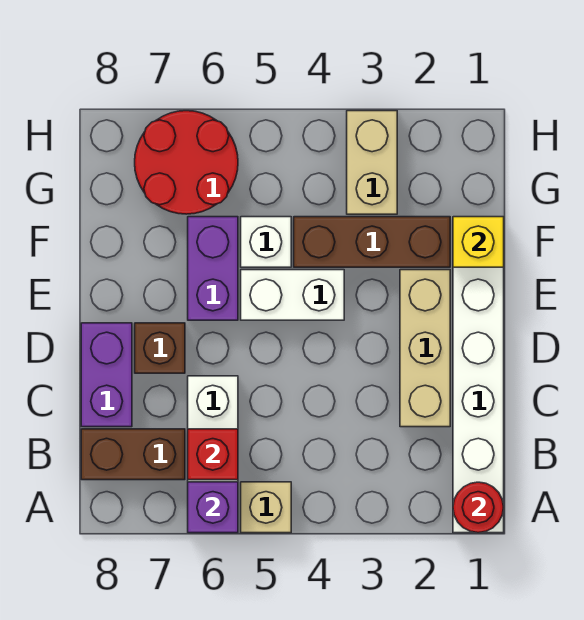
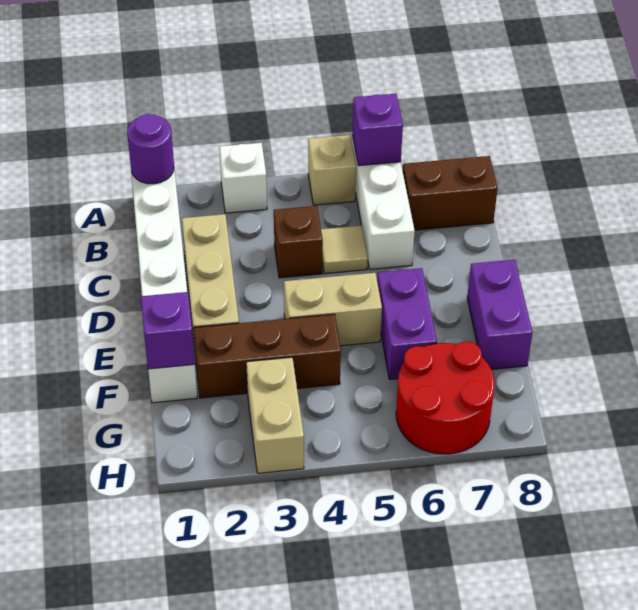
red round brick A1 level 2 -> purple round brick A1 level 2
red brick B6 level 2 -> none
none -> tan tile C5 level 1
purple brick C8:D8 level 1 -> purple brick E8:F8 level 1
brown brick D7 level 1 -> brown brick C4 level 1
white brick E4:E5 level 1 -> tan brick E4:E5 level 1
yellow brick F1 level 2 -> purple brick F1 level 2
white brick F5 level 1 -> white brick A3 level 1

